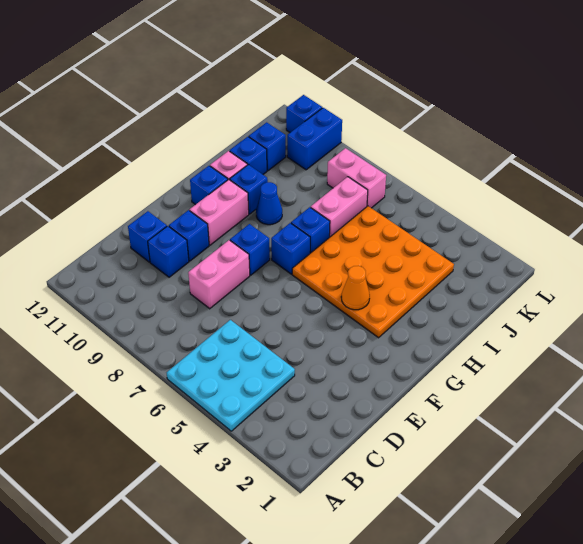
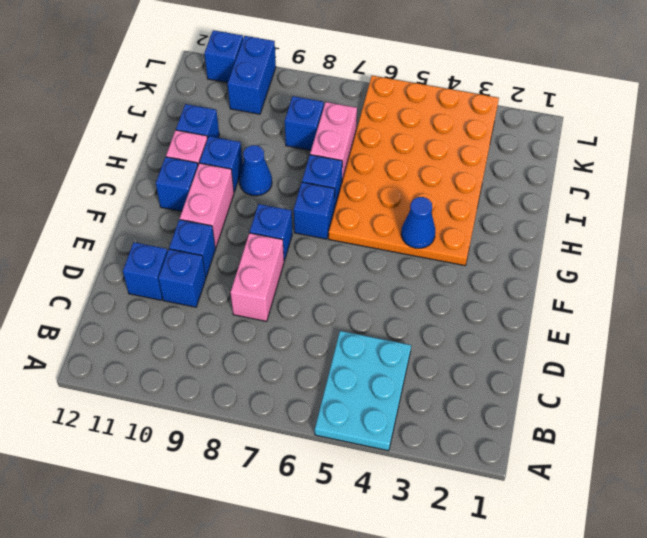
cyan plate A4:C6 level 1 -> cyan plate A4:C5 level 1
orange plate G3:J6 level 1 -> orange plate G3:L6 level 1
orange cone G4 level 2 -> blue cone G4 level 2
blue brick J11 level 1 -> blue brick J8 level 1
pink brick K7:K8 level 1 -> none

